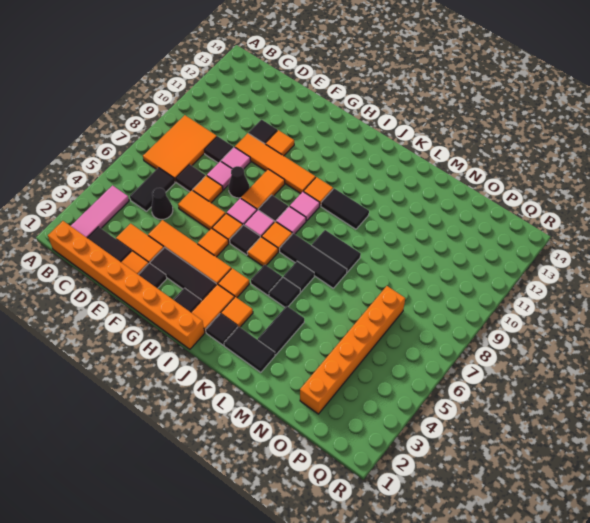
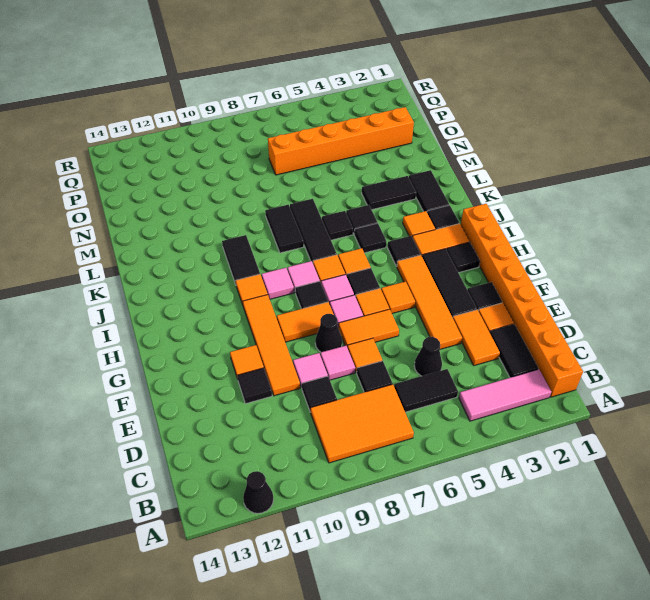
none -> black cone A12 level 1
orange tile E6:F6 level 1 -> orange tile F6:F7 level 1
orange tile I4 level 1 -> black tile I4 level 1

